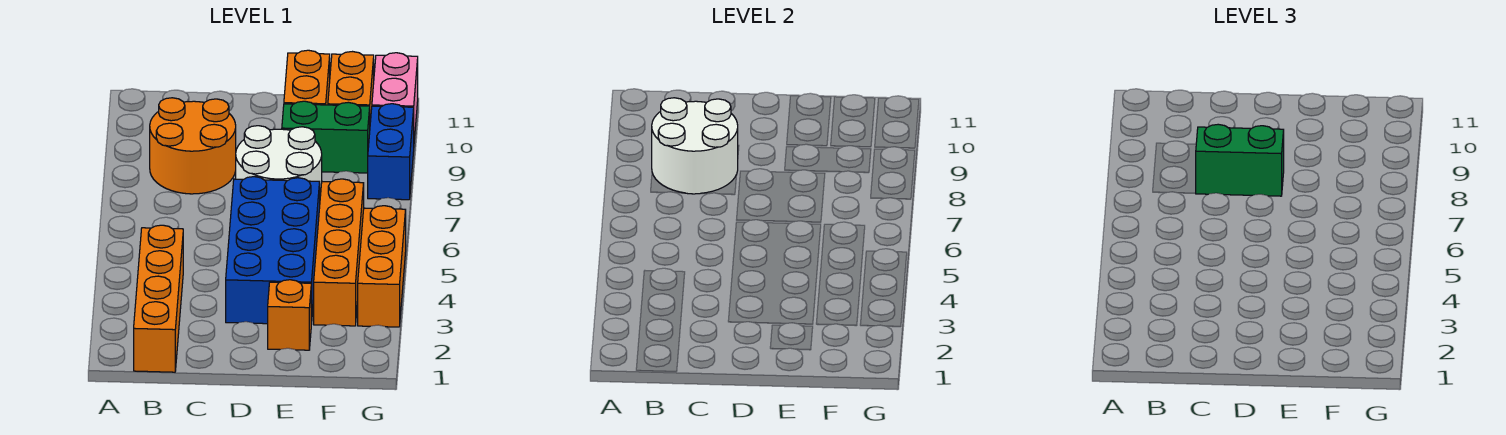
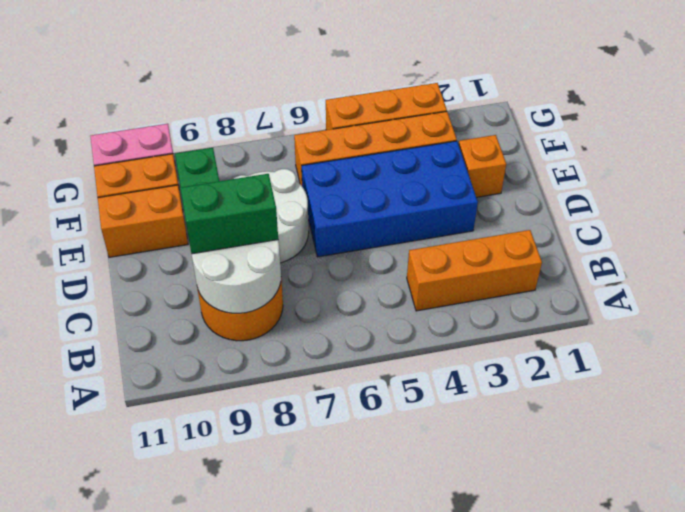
orange brick B1:B4 level 1 -> orange brick B2:B4 level 1
green brick C8:D8 level 3 -> green brick C8:C9 level 3
blue brick G8:G9 level 1 -> none

